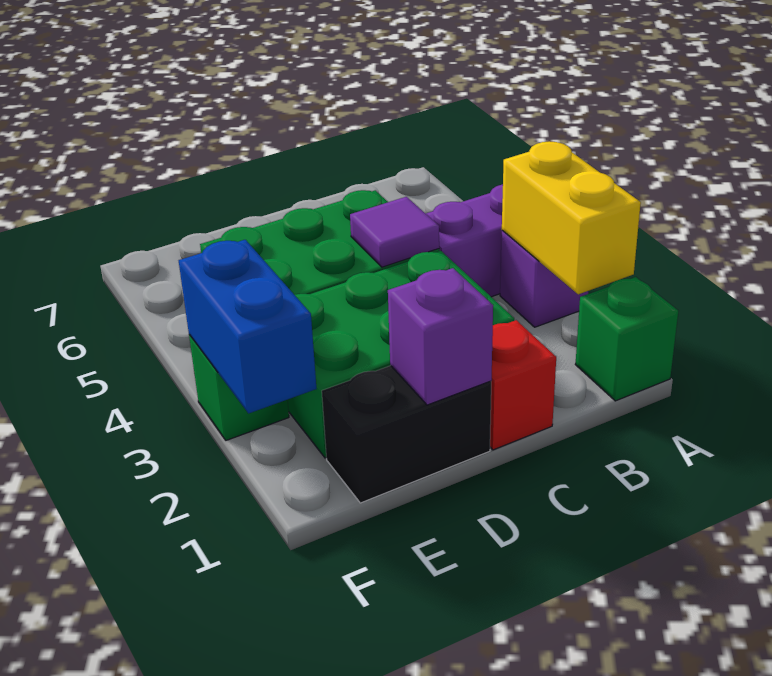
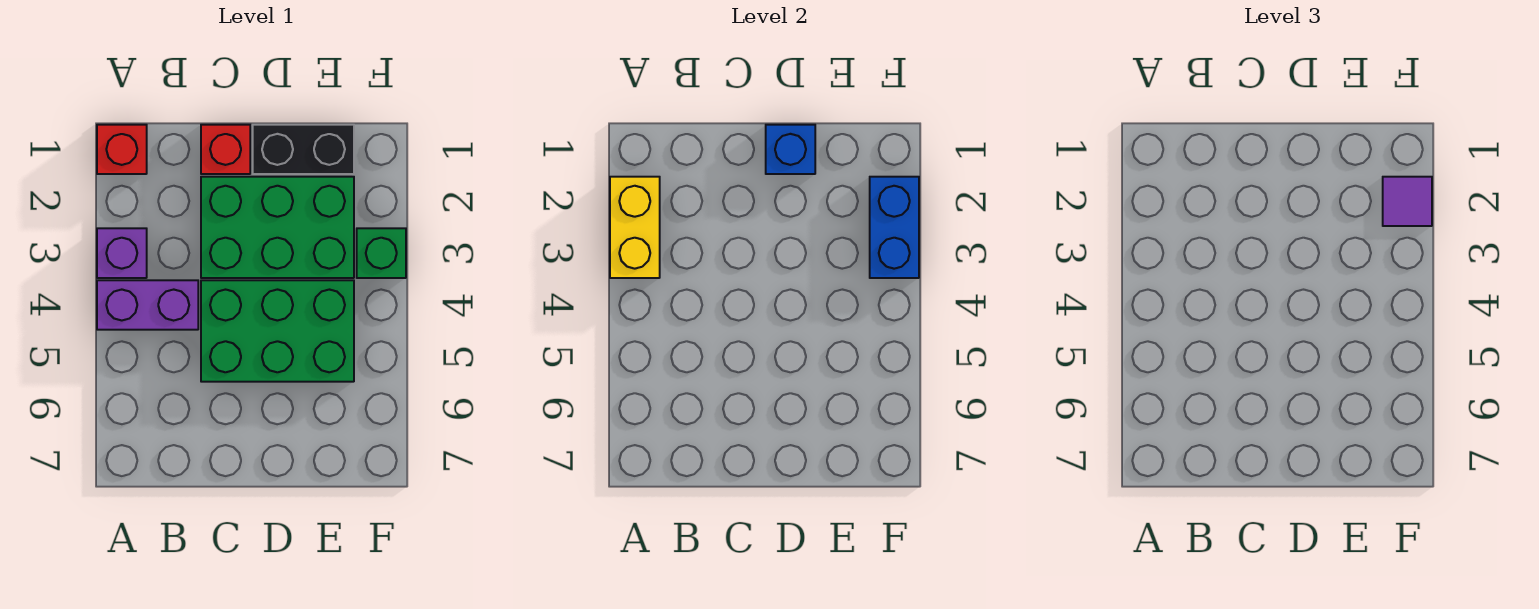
green brick A1 level 1 -> red brick A1 level 1
purple tile C4 level 2 -> purple tile F2 level 3
purple brick D1 level 2 -> blue brick D1 level 2

